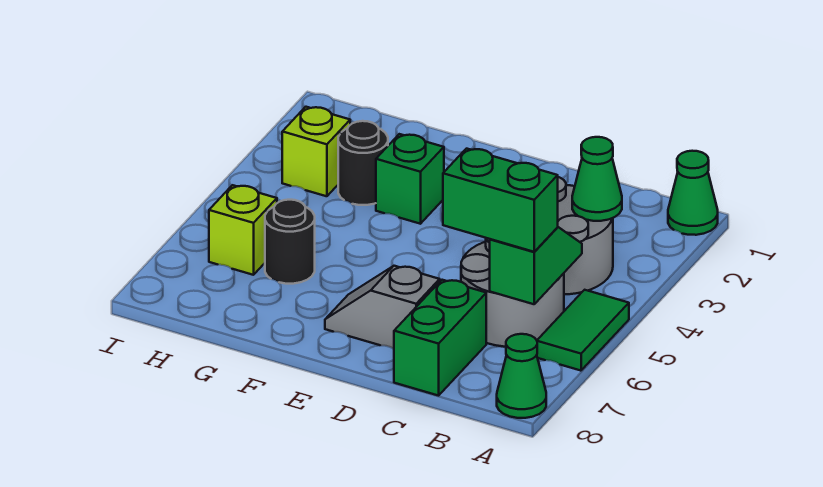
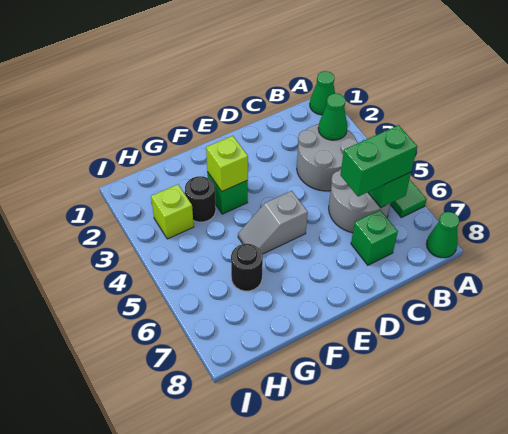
green brick C7:C8 level 1 -> green brick C7 level 1
grey slope D7:E7 level 1 top D -> grey slope E5:F5 level 1 top E
lime brick H6 level 1 -> lime brick F3 level 2

